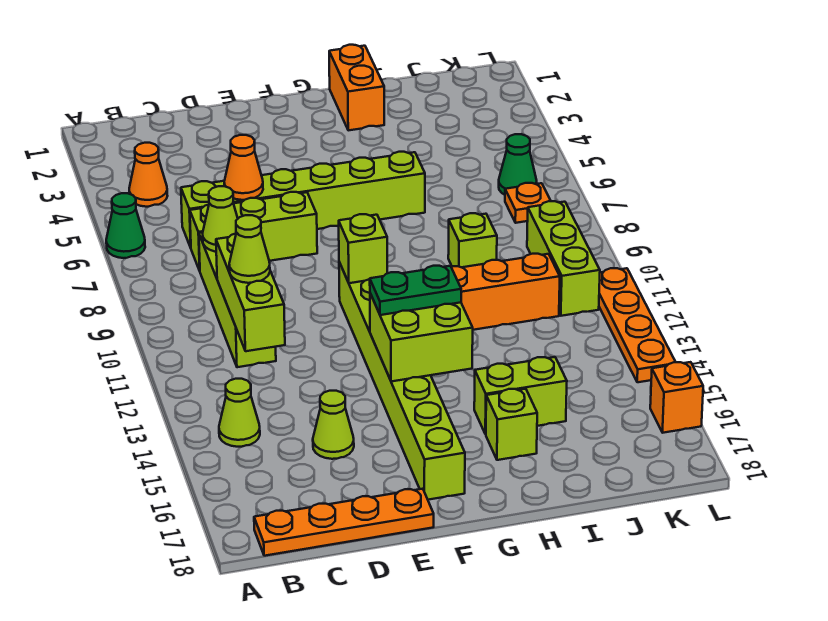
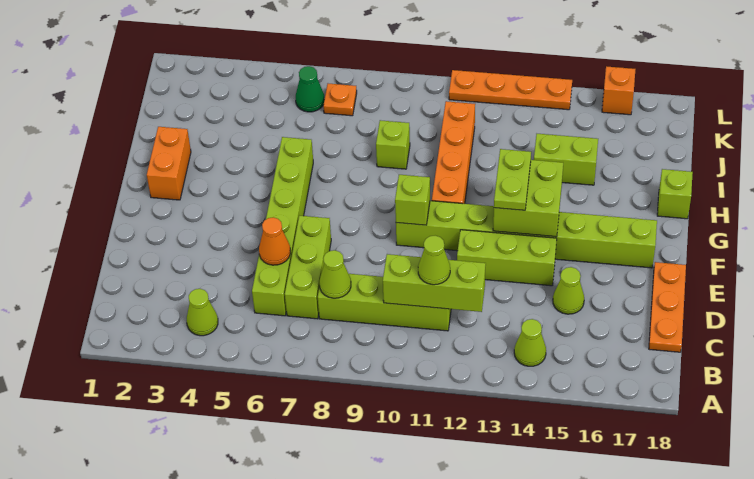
green cone A6 level 1 -> none
orange cone B4 level 1 -> lime cone B4 level 1
orange plate B18:E18 level 1 -> orange plate C18:E18 level 1
green plate F13:G13 level 3 -> lime plate F13:G13 level 3
orange brick H1:H2 level 1 -> orange brick G2:H2 level 1
lime brick H15:I15 level 1 -> lime brick I14:I15 level 1
lime brick H16 level 1 -> lime brick H18 level 1
lime brick K9:K11 level 1 -> lime brick E12:E14 level 1

